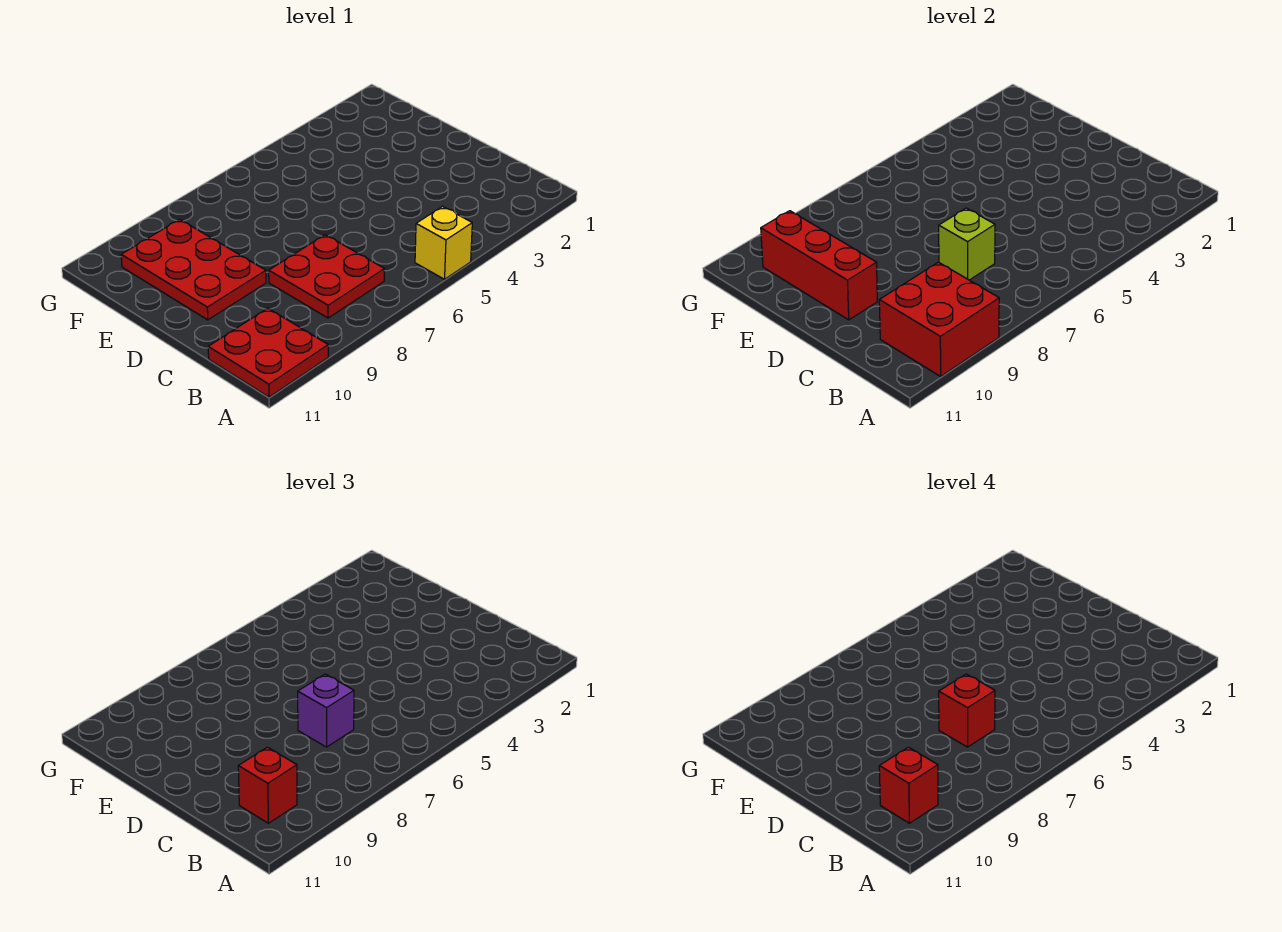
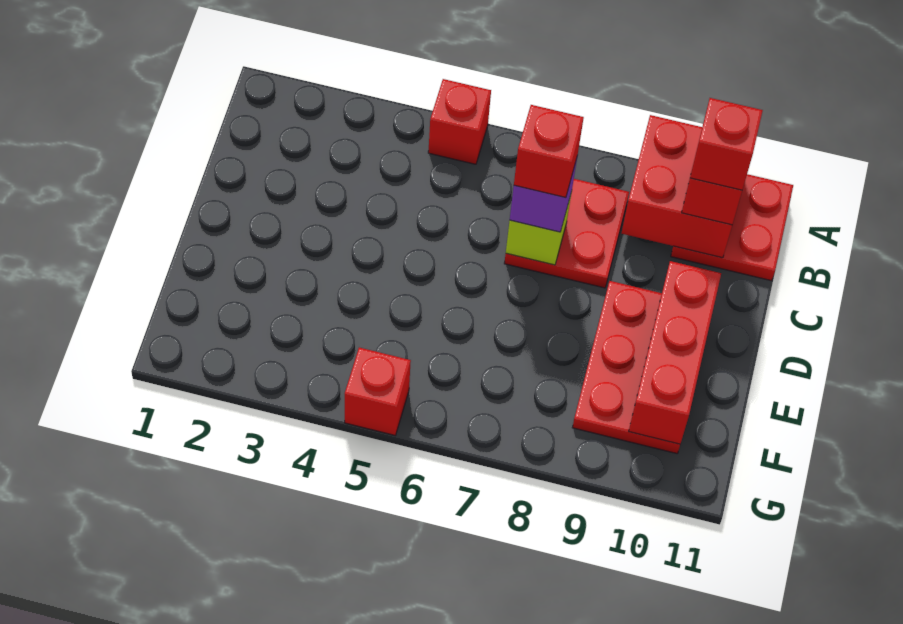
yellow brick A5 level 1 -> red brick A5 level 1
none -> red brick G5 level 1

